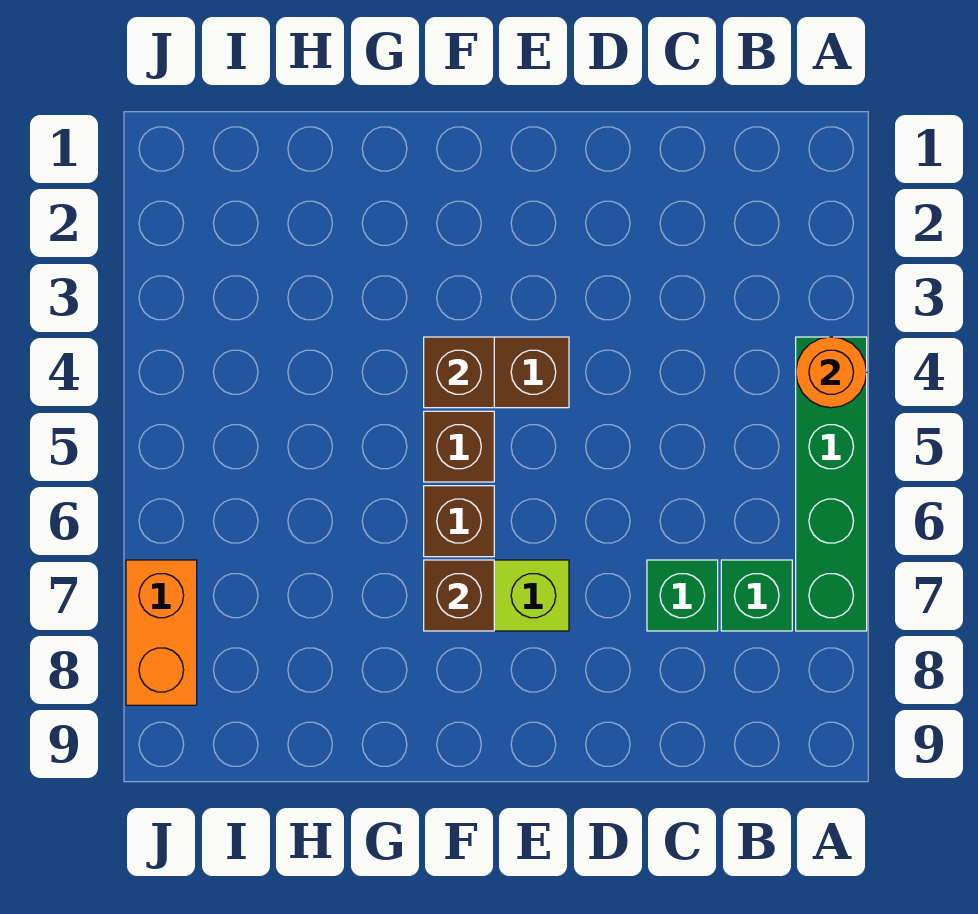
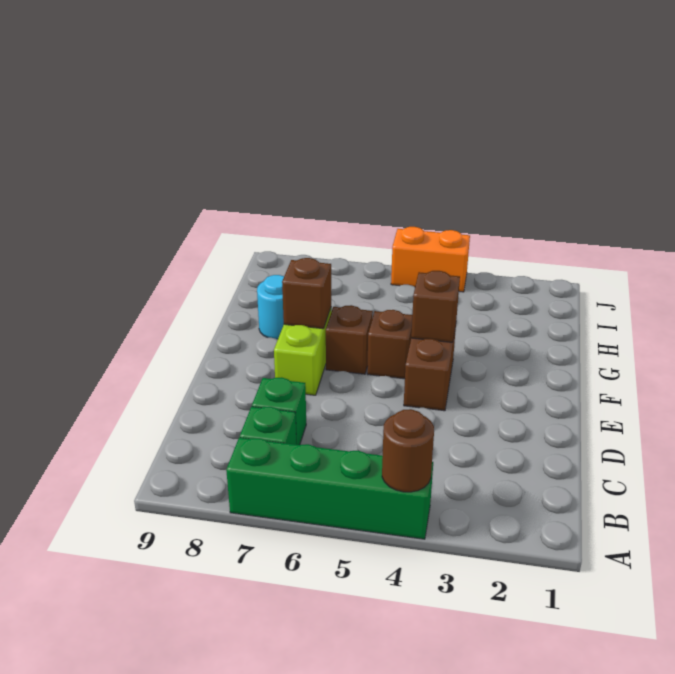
orange round brick A4 level 2 -> brown round brick A4 level 2
none -> cyan round brick G8 level 1
orange brick J7:J8 level 1 -> orange brick J4:J5 level 1

